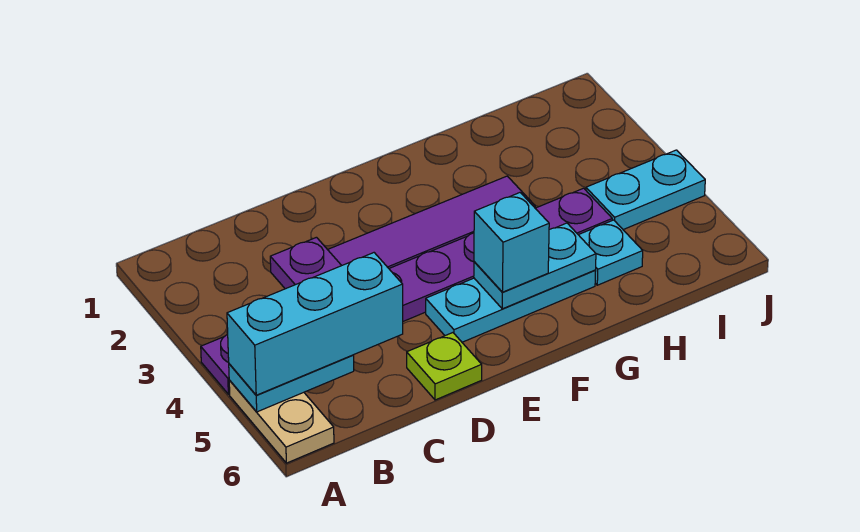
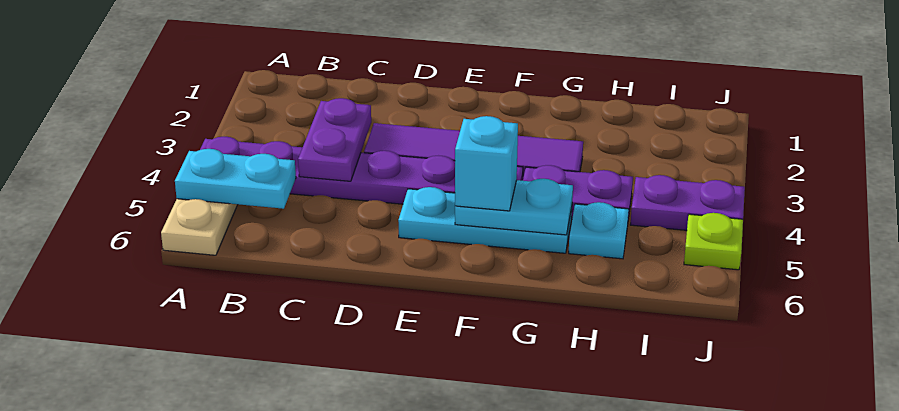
cyan brick A5:C5 level 3 -> none
lime plate D6 level 1 -> lime plate J5 level 1
cyan plate I4:J4 level 1 -> purple plate I4:J4 level 1

